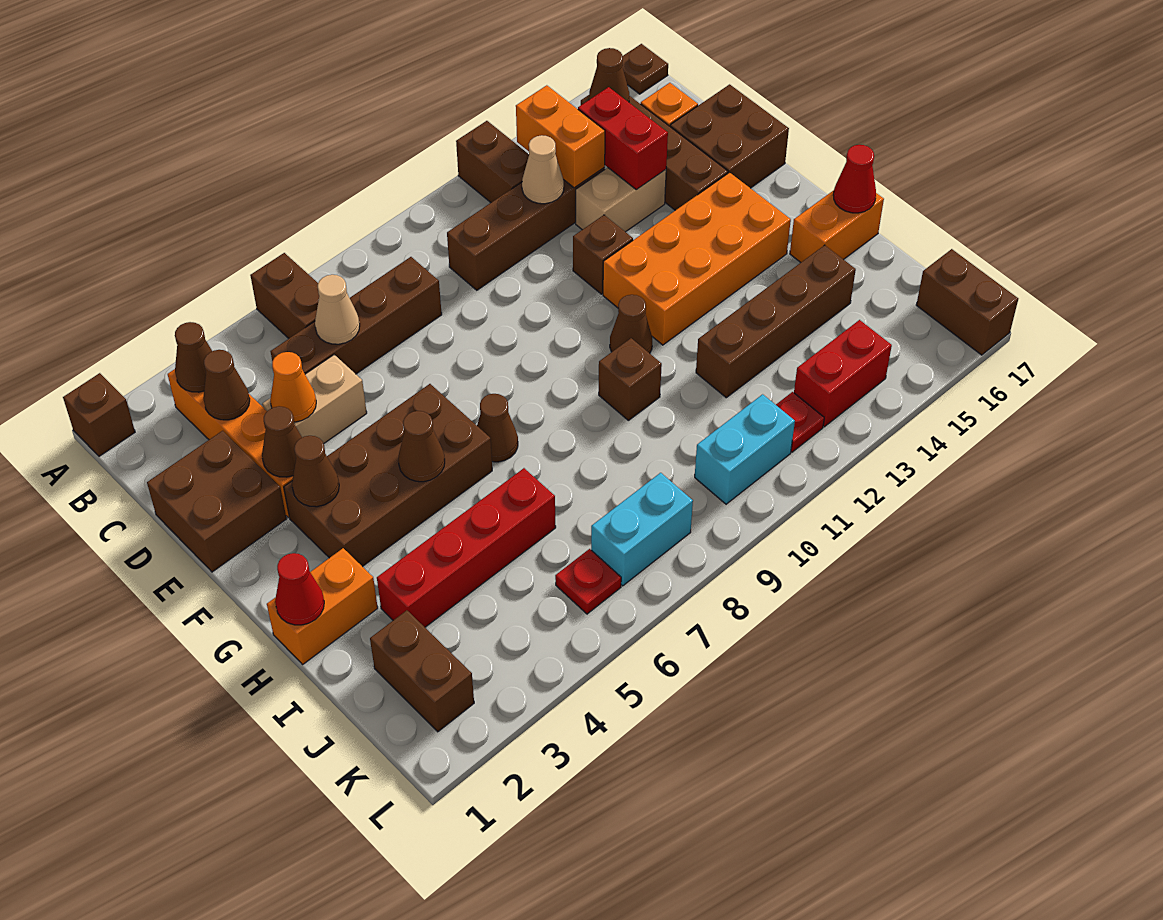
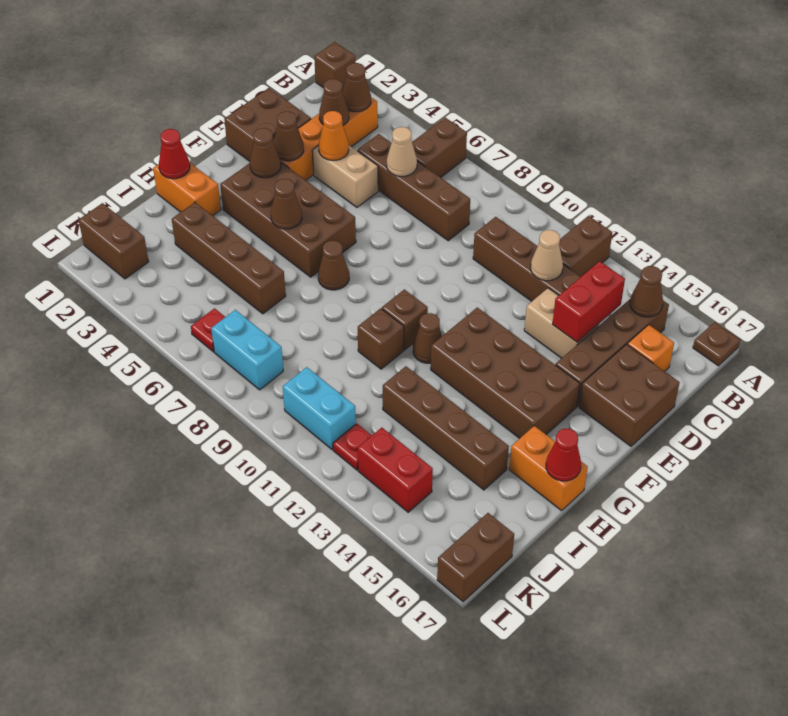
orange brick B13:C13 level 2 -> none
brown brick E12 level 1 -> brown brick G10 level 1
orange brick F12:G15 level 1 -> brown brick F12:G15 level 1
red brick I3:I6 level 1 -> brown brick I3:I6 level 1
brown brick J2:K2 level 1 -> brown brick K1:K2 level 1

